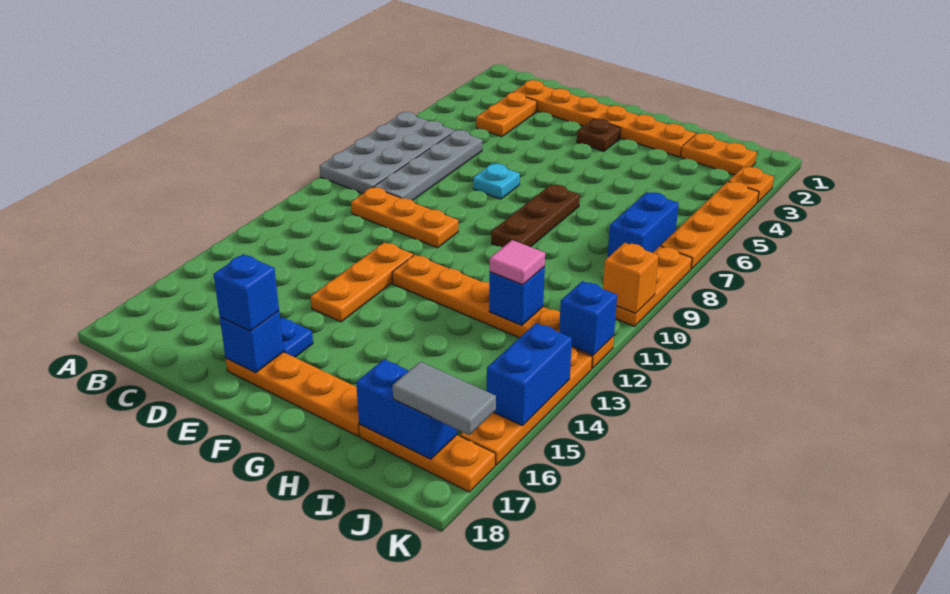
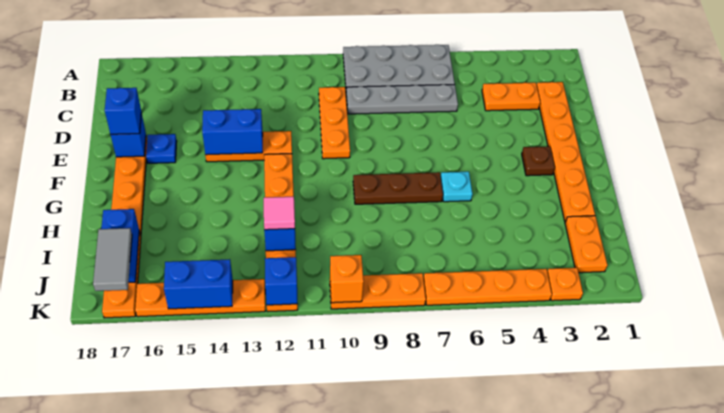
cyan plate E7 level 1 -> cyan plate G6 level 1
blue brick J7:J8 level 1 -> blue brick E13:E14 level 2

